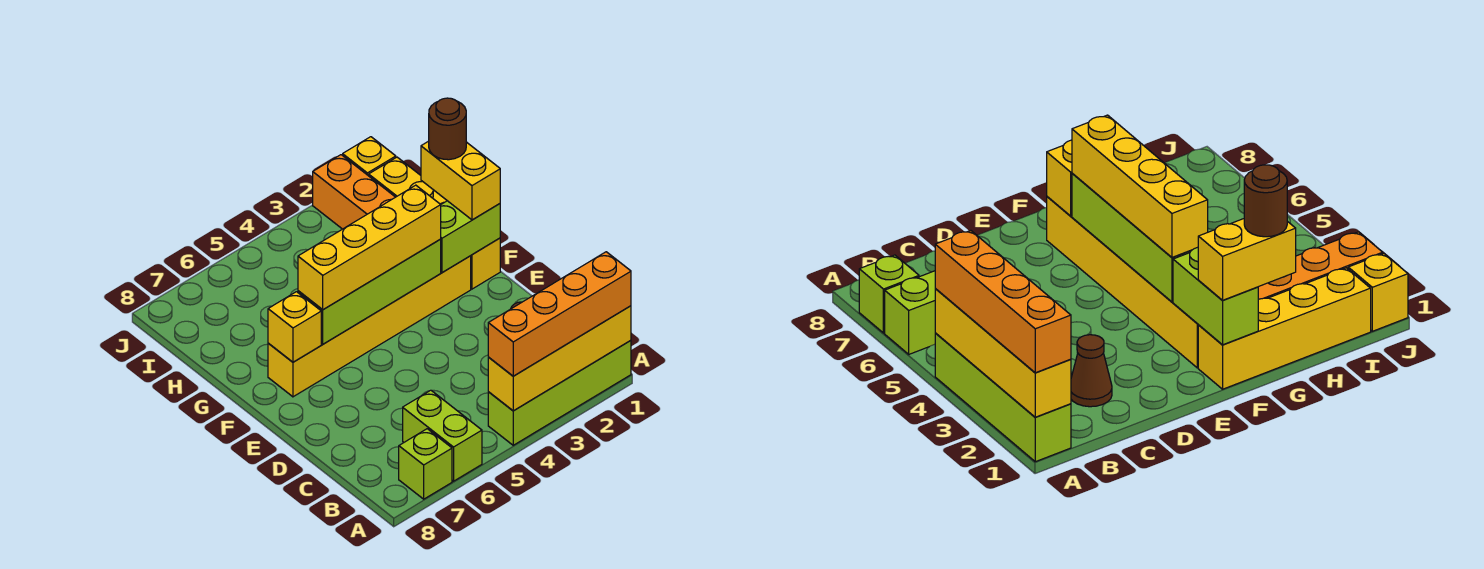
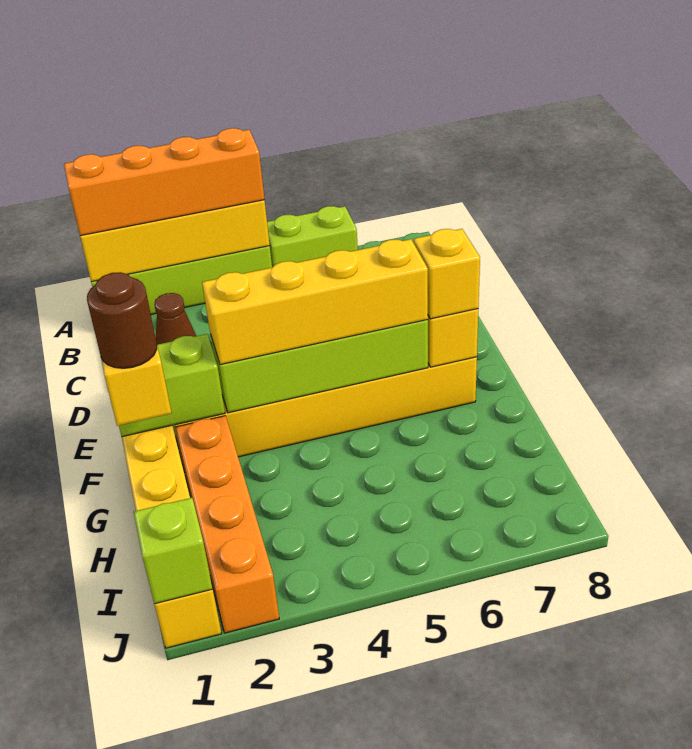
lime brick A6:B6 level 1 -> lime brick A5:A6 level 1
lime brick A7 level 1 -> lime brick J1 level 2
none -> yellow brick F7 level 3

